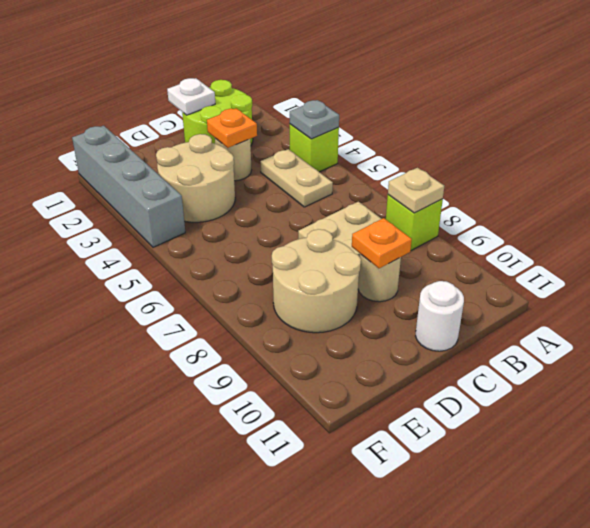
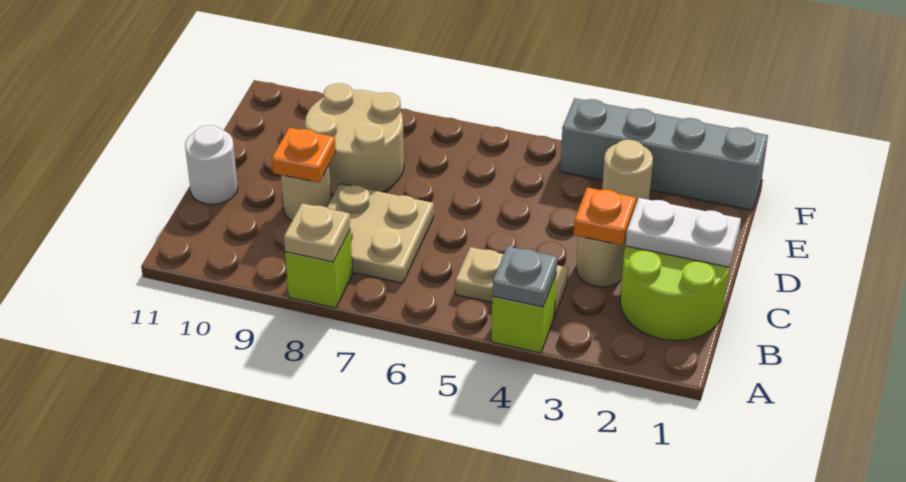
white plate C1 level 2 -> white plate C1:C2 level 2
tan round brick D3:E4 level 1 -> tan round brick E3 level 1

